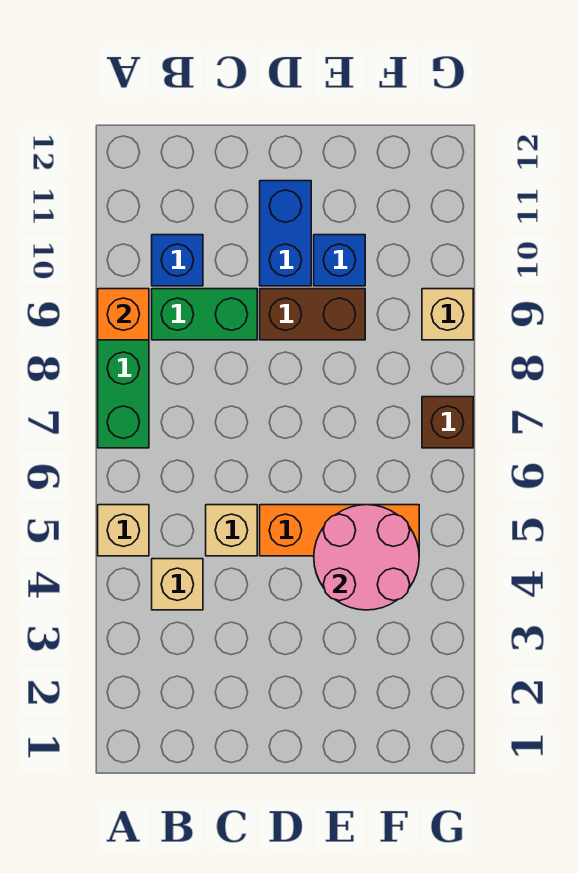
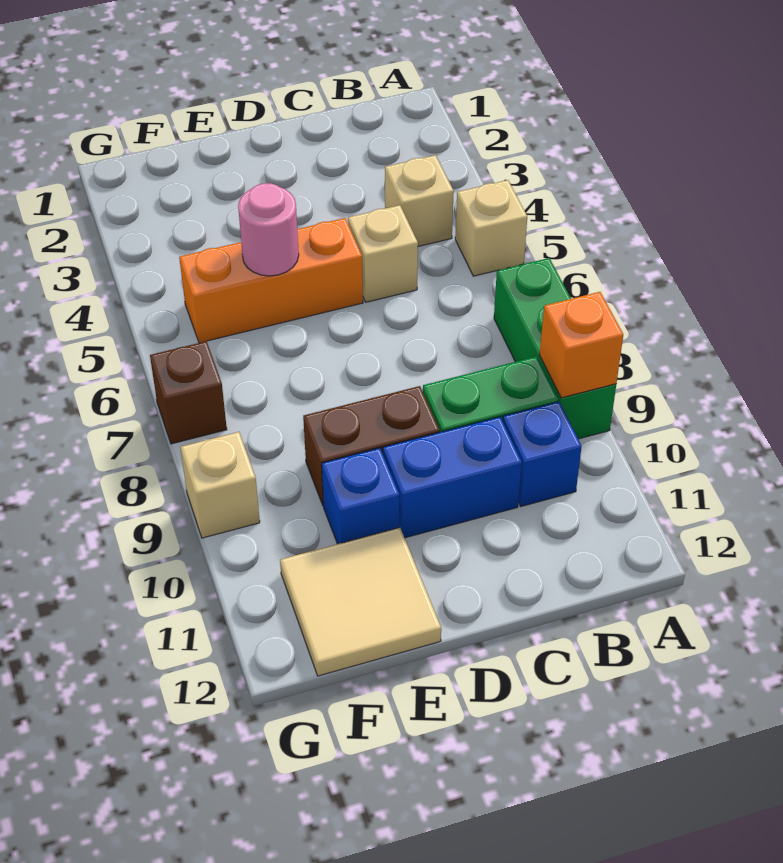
blue brick D10:D11 level 1 -> blue brick C10:D10 level 1
pink round brick E4:F5 level 2 -> pink round brick E5 level 2
none -> tan tile E11:F12 level 1

